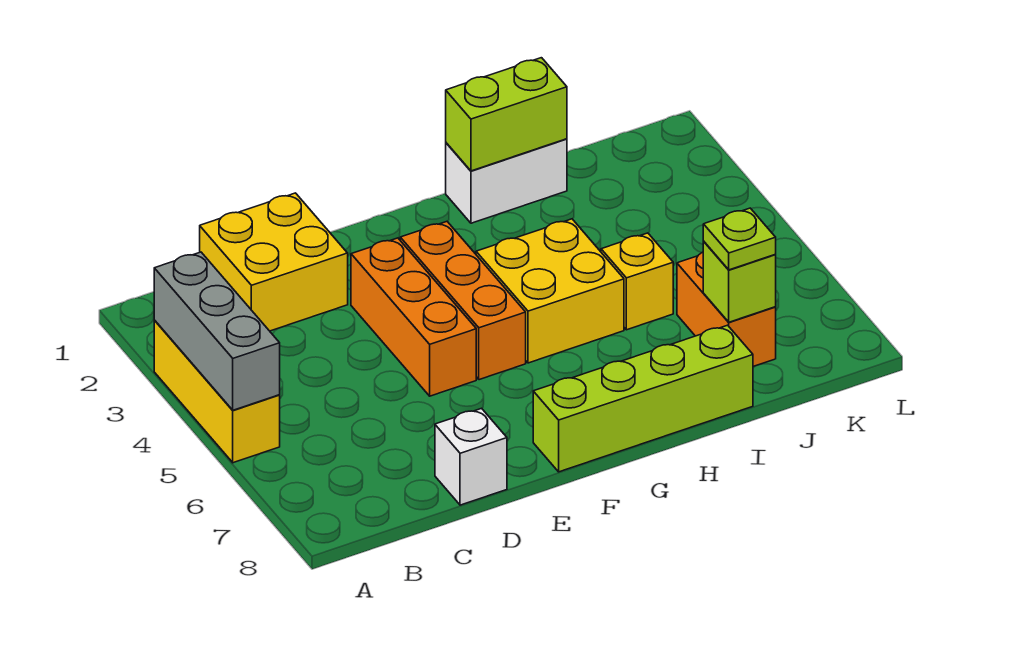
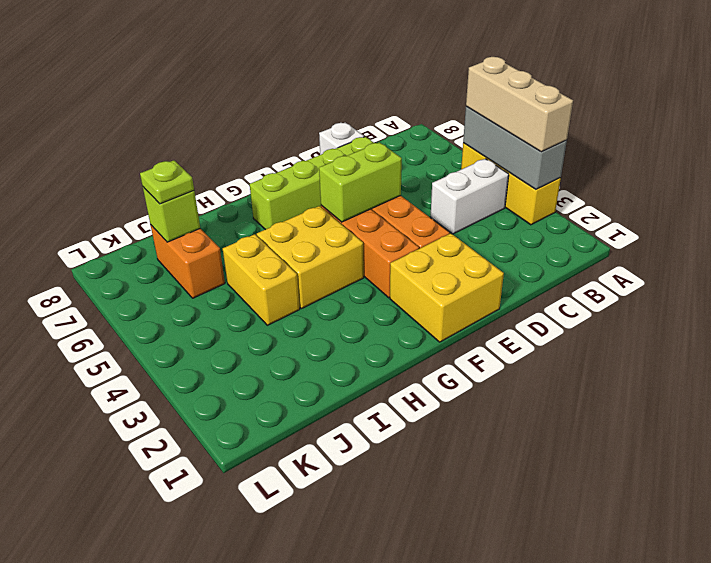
none -> tan brick A3:A5 level 3
yellow brick C1:D2 level 1 -> yellow brick E1:F2 level 1
lime brick F8:I8 level 1 -> lime brick D7:G7 level 1
white brick H1:I1 level 1 -> white brick B4:C4 level 1
lime brick H1:I1 level 2 -> lime brick E5:F5 level 2
yellow brick I5 level 1 -> yellow brick I4:I5 level 1

